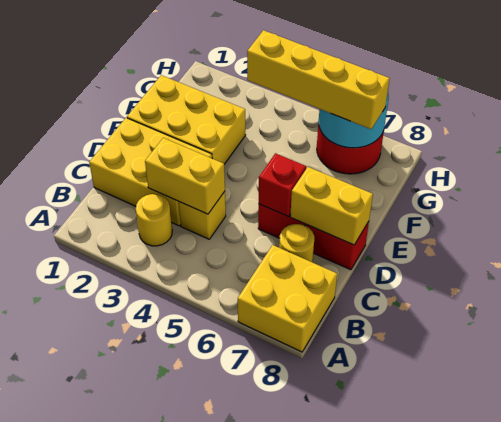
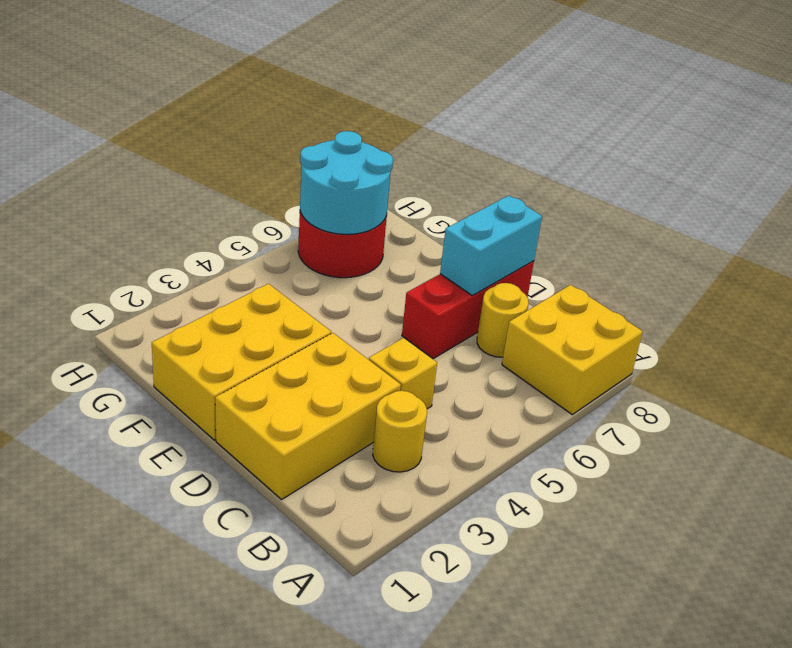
yellow brick C3:C4 level 2 -> none
red brick D6 level 2 -> none
yellow brick D7:D8 level 2 -> cyan brick D7:D8 level 2
yellow brick G4:G7 level 3 -> none

